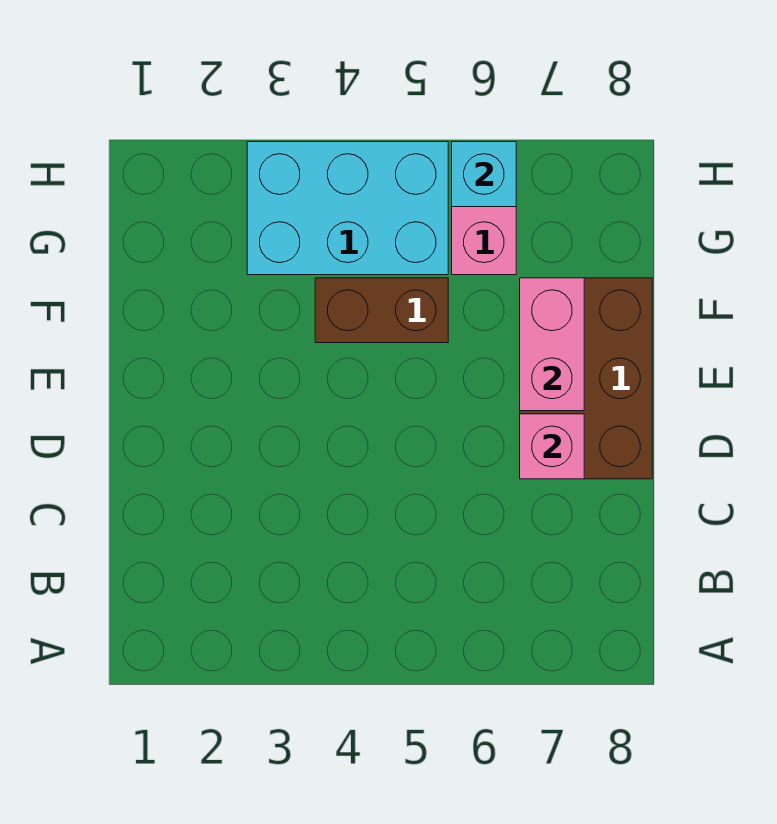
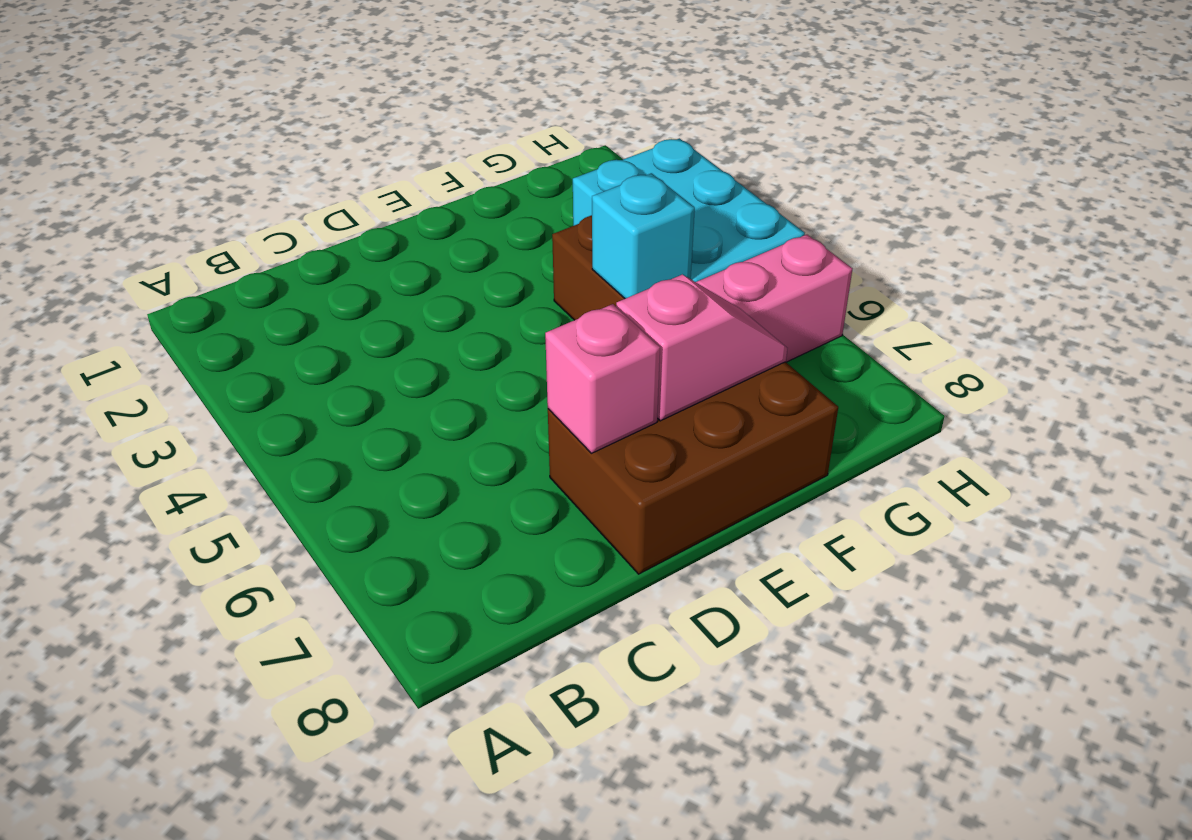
pink brick E7:F7 level 2 -> pink slope E7:F7 level 2 top E
cyan brick H6 level 2 -> cyan brick F5 level 2

